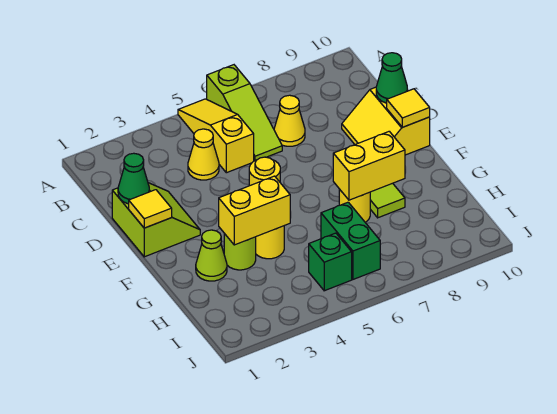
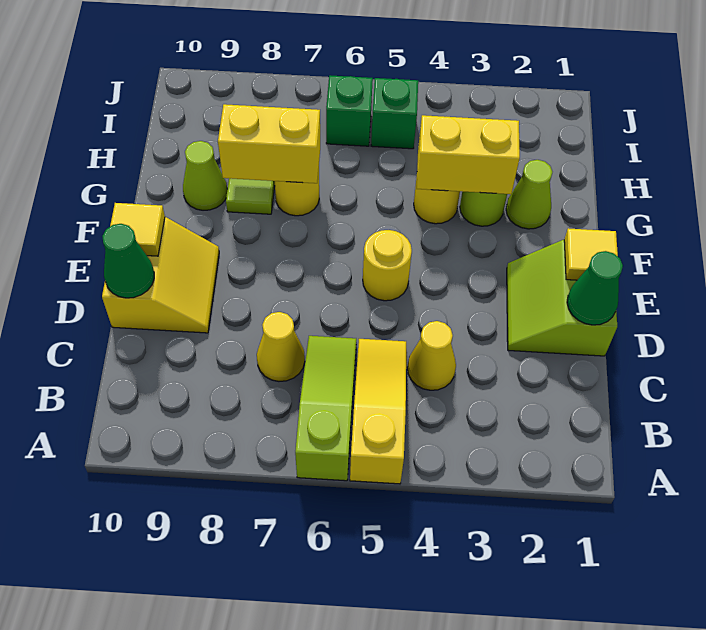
yellow slope A5:C5 level 1 top C -> yellow slope A5:C5 level 1 top A
none -> lime cone G9 level 1
green brick H6:I6 level 1 -> green brick I6 level 1

